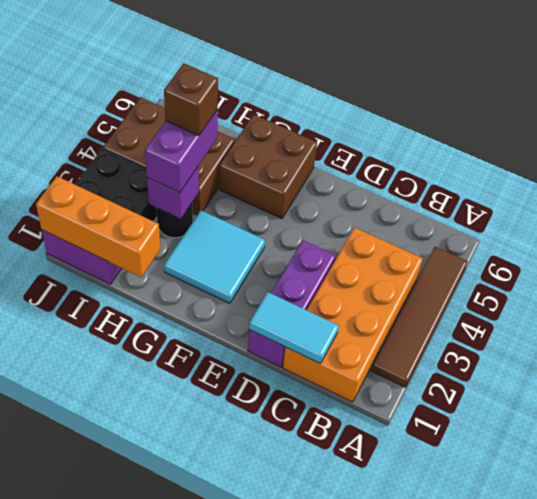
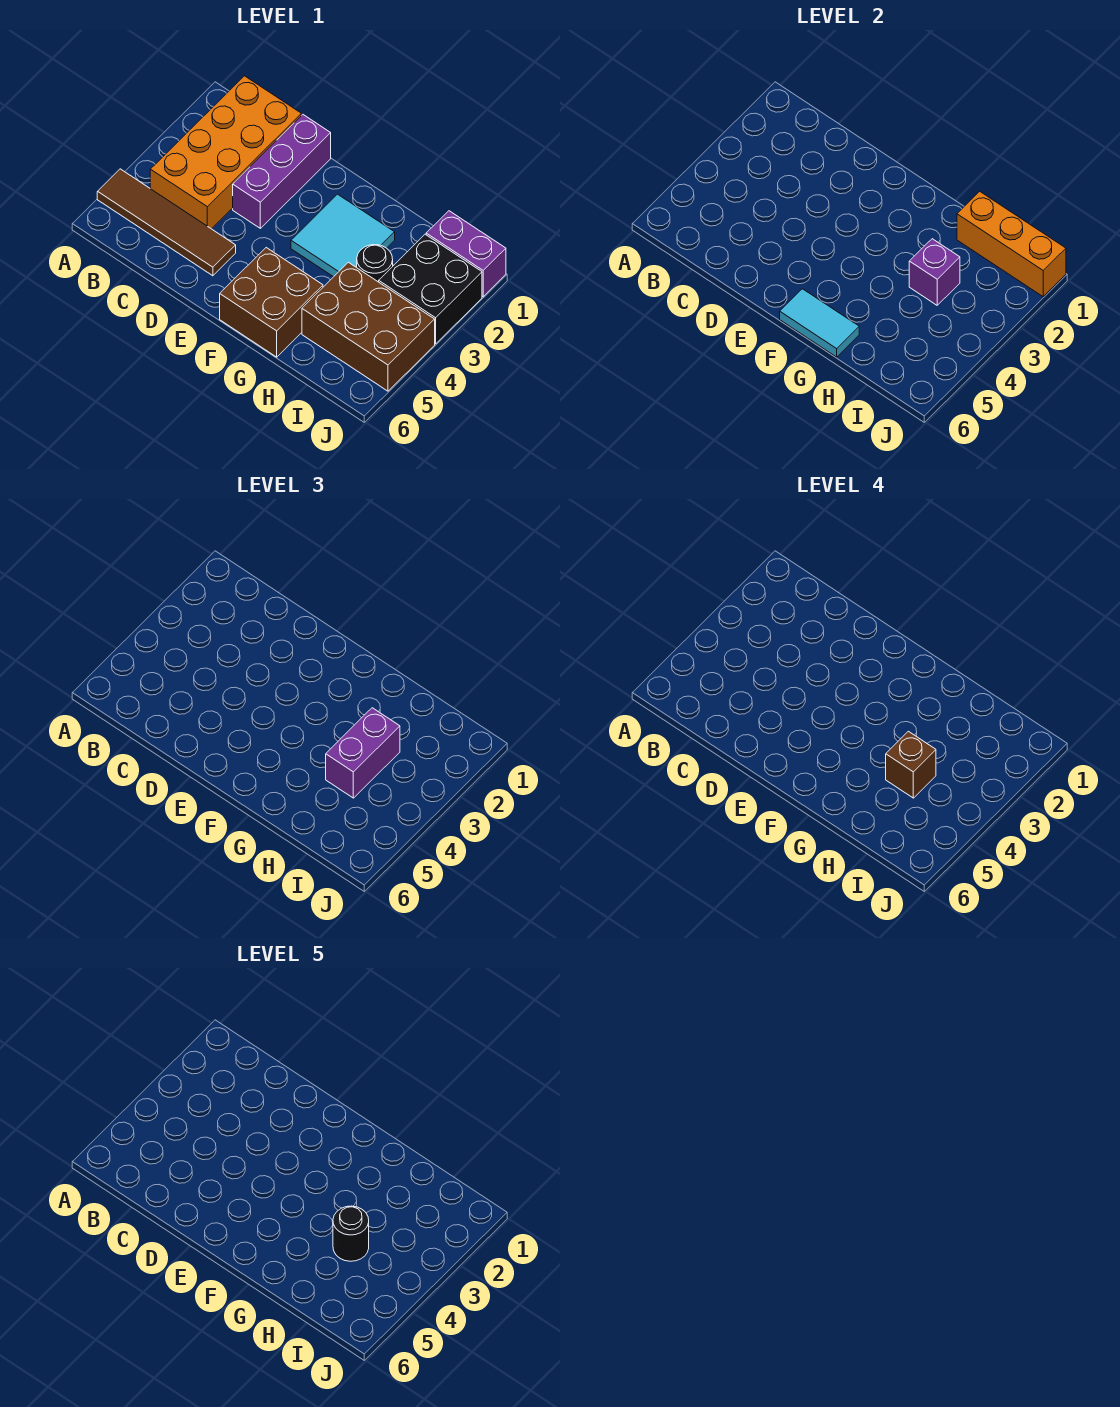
brown tile A2:A5 level 1 -> brown tile A5:D5 level 1
cyan tile C1:D1 level 2 -> cyan tile F6:G6 level 2
none -> black round brick H4 level 5

